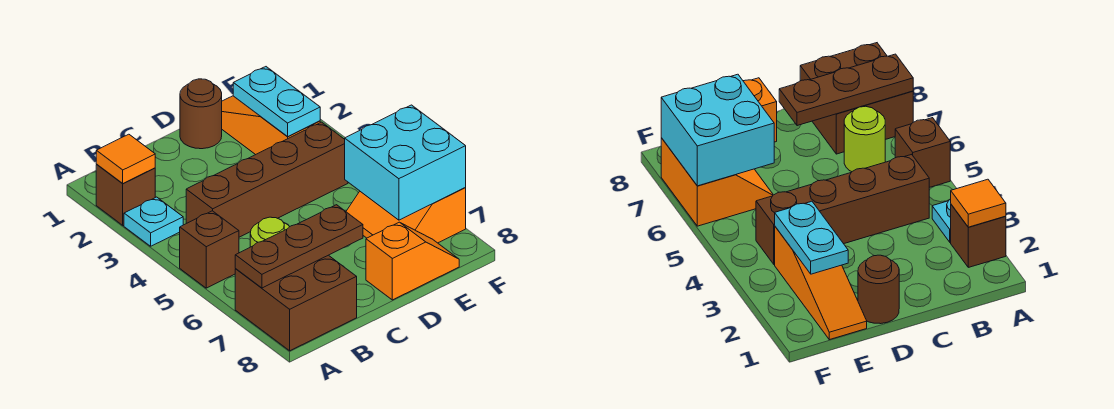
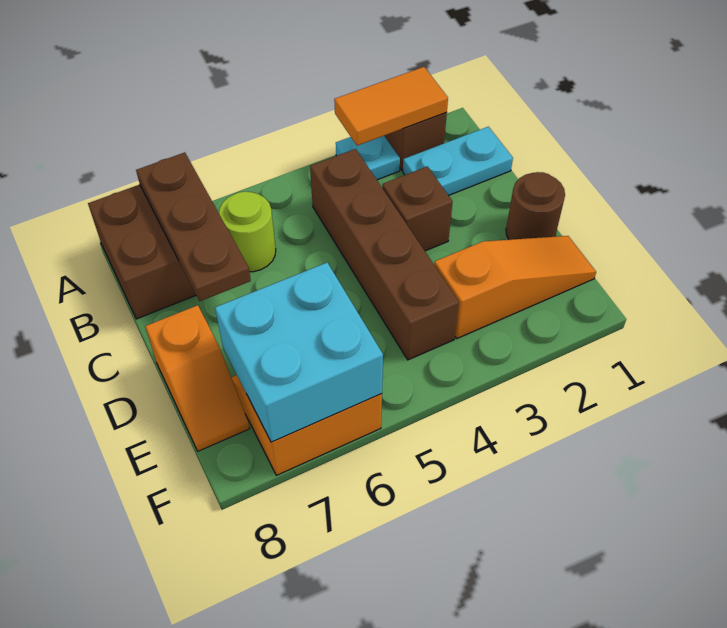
orange tile A2 level 2 -> orange tile A2:A3 level 2
brown brick A5 level 1 -> brown brick C3 level 1
cyan plate E2:E3 level 2 -> cyan plate B1:B2 level 1

